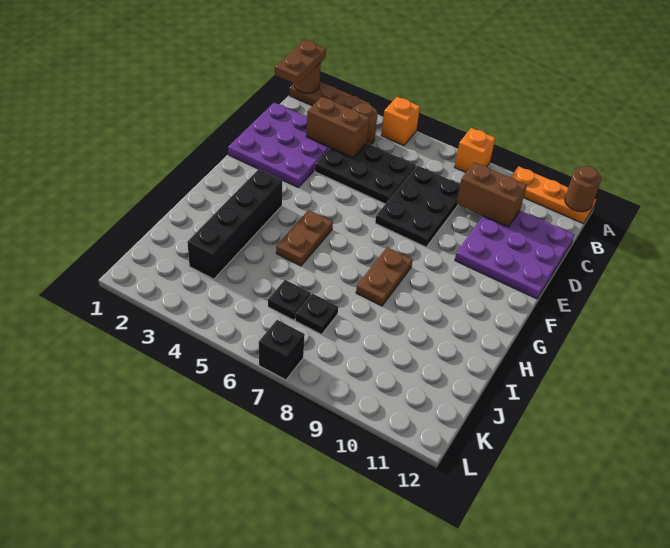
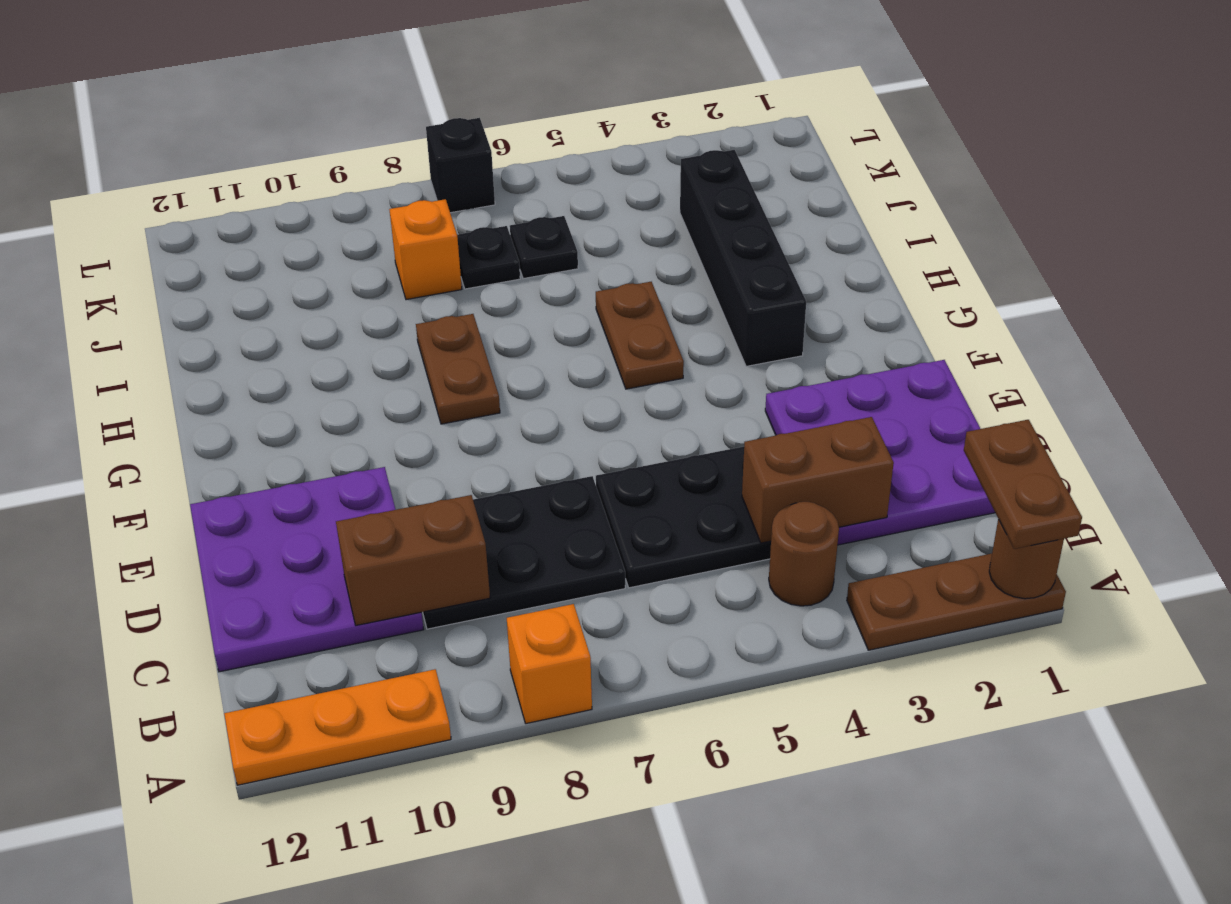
orange brick A5 level 1 -> orange brick J8 level 1
brown round brick A12 level 2 -> none
black plate C7:E8 level 1 -> black plate C7:D9 level 1

